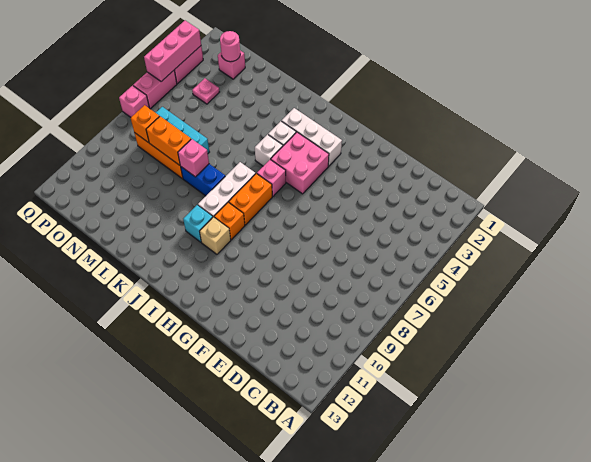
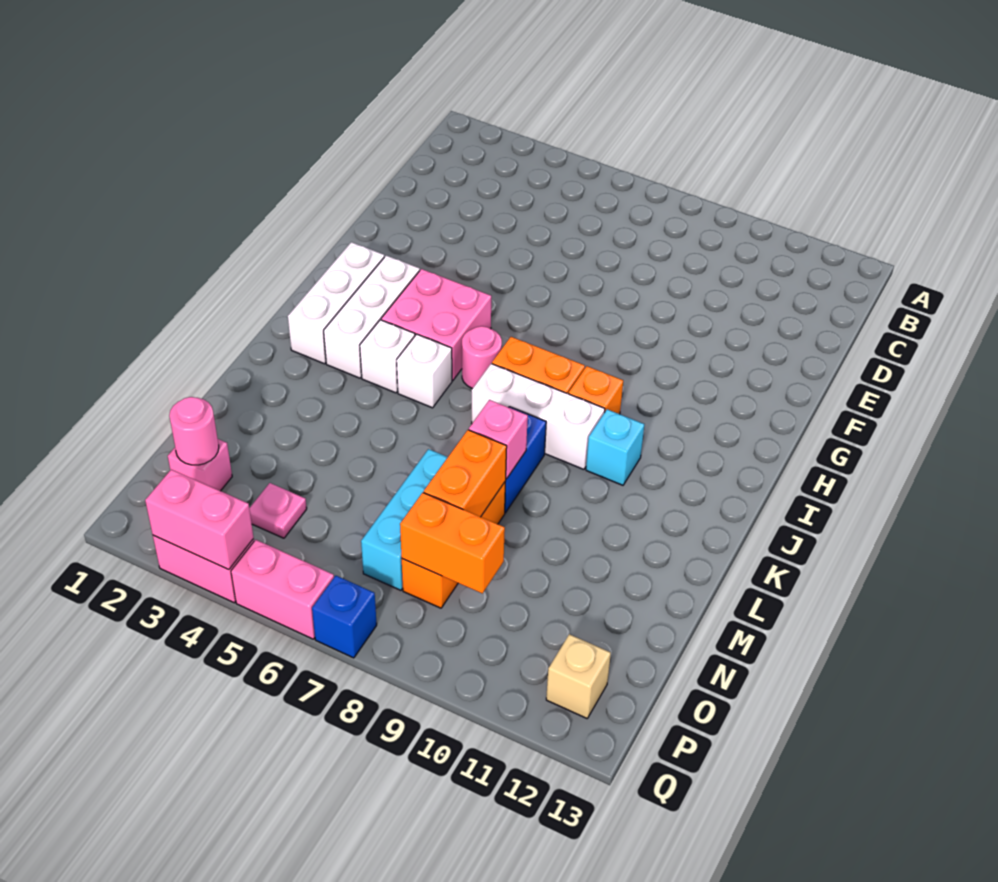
none -> white brick H2:J2 level 1
pink brick I6 level 1 -> pink round brick I6 level 1
tan brick I10 level 1 -> tan brick P12 level 1
orange brick O8 level 2 -> orange brick O8:O9 level 2
pink brick Q3:Q5 level 2 -> pink brick Q3:Q4 level 2
pink brick Q7 level 1 -> blue brick Q7 level 1

